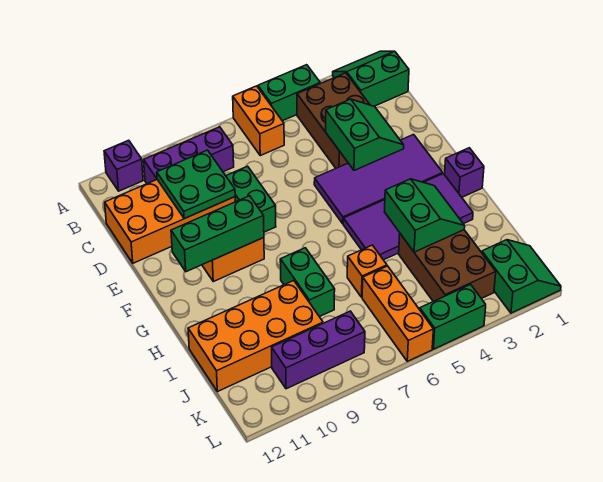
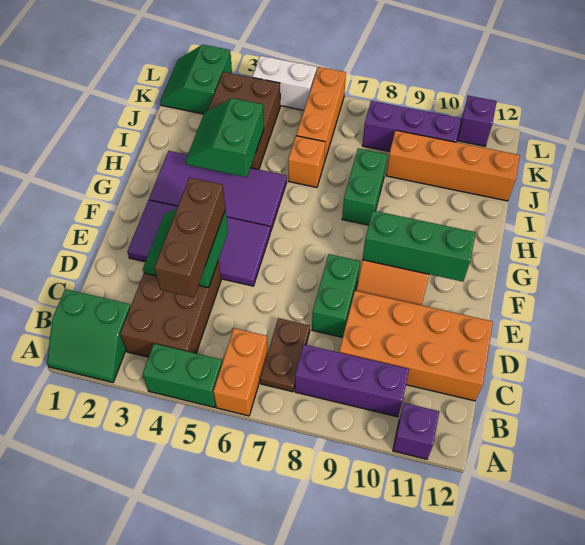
none -> brown plate B7:C7 level 1
none -> brown brick C4:E4 level 3
green plate C9:D10 level 2 -> none
purple brick G1 level 1 -> purple brick L11 level 1
orange brick I9:J12 level 1 -> orange brick J9:J12 level 1
green brick L4:L5 level 1 -> white brick L4:L5 level 1

